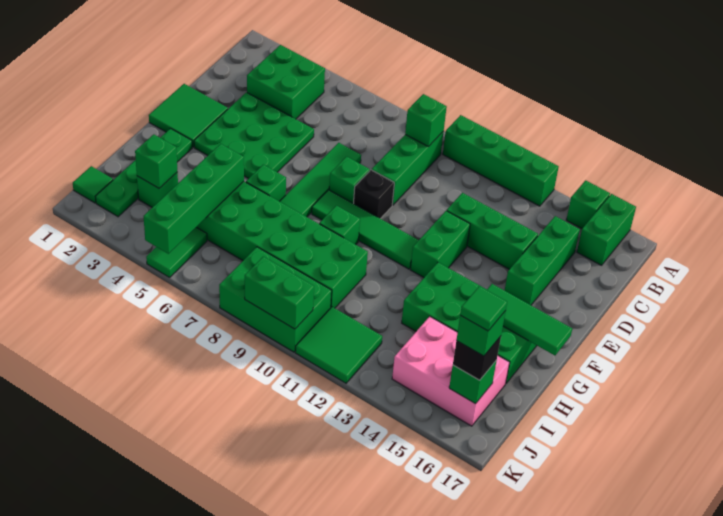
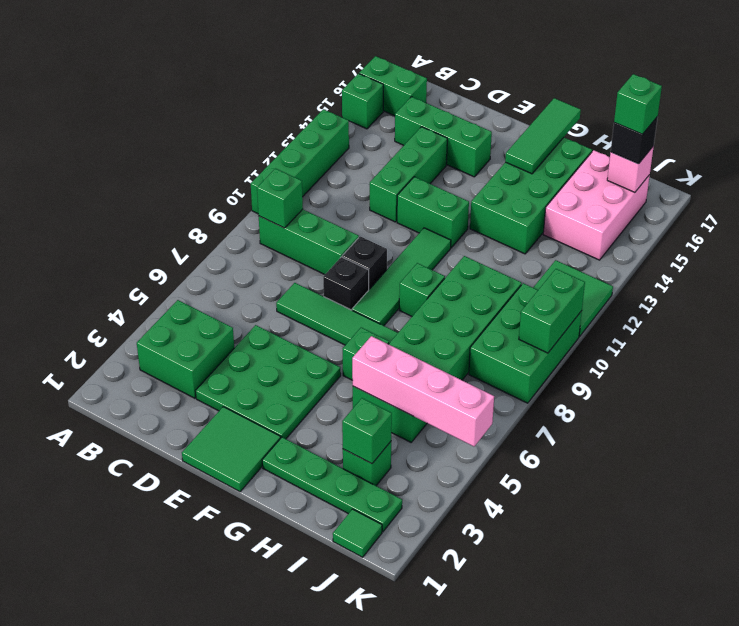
green brick E8 level 1 -> black brick E8 level 1
green brick H5:K5 level 2 -> pink brick H5:K5 level 2
green tile J5:K5 level 1 -> none
green brick J16 level 2 -> pink brick J16 level 2
green tile J16 level 5 -> none

